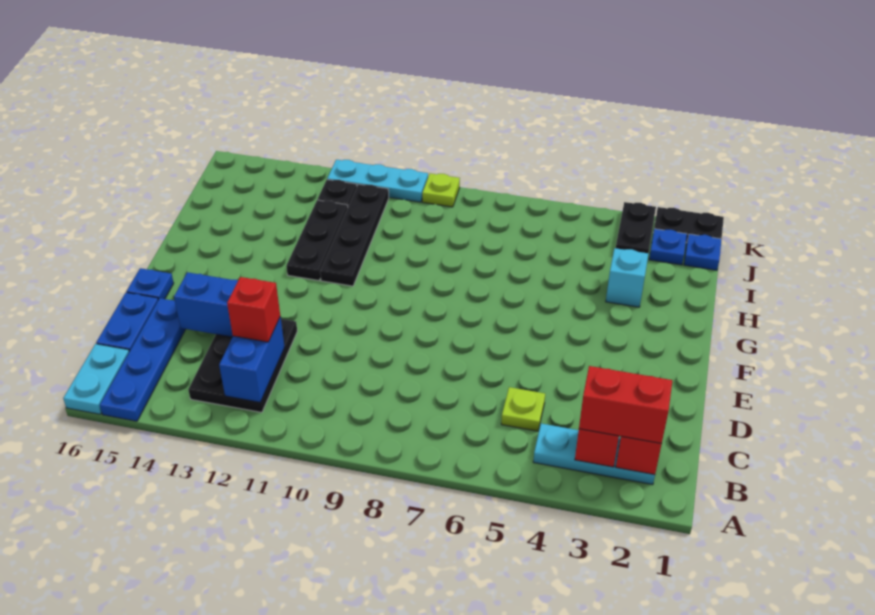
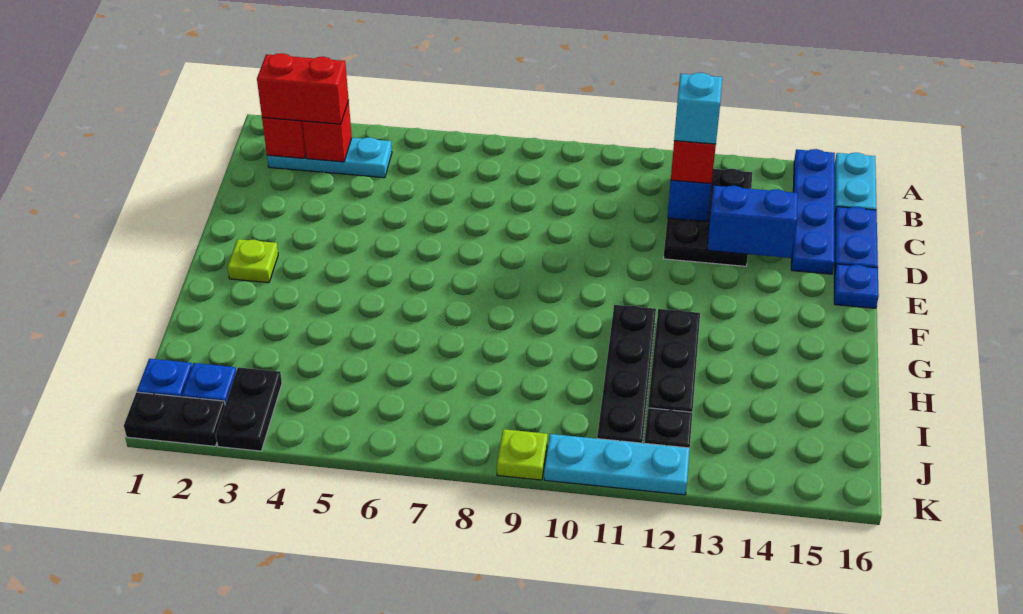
lime plate C5 level 1 -> lime plate F2 level 1
cyan brick H3 level 1 -> cyan brick C12 level 4

